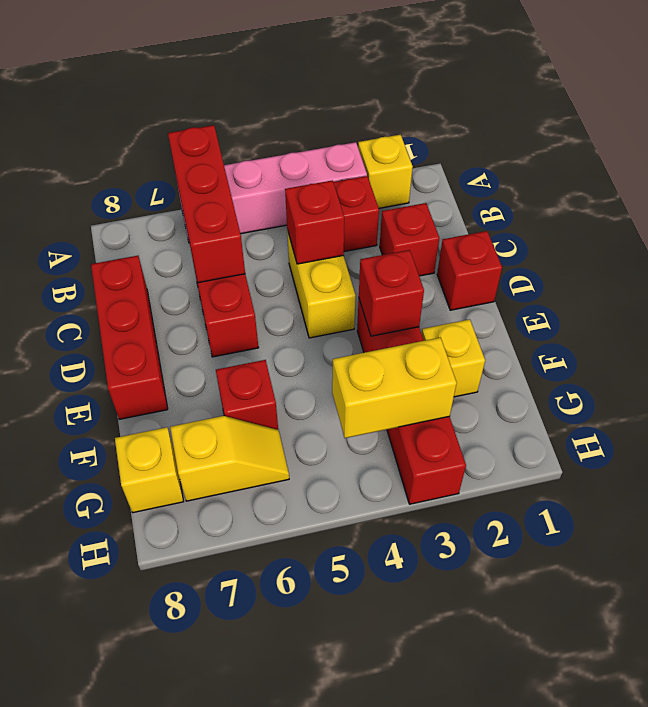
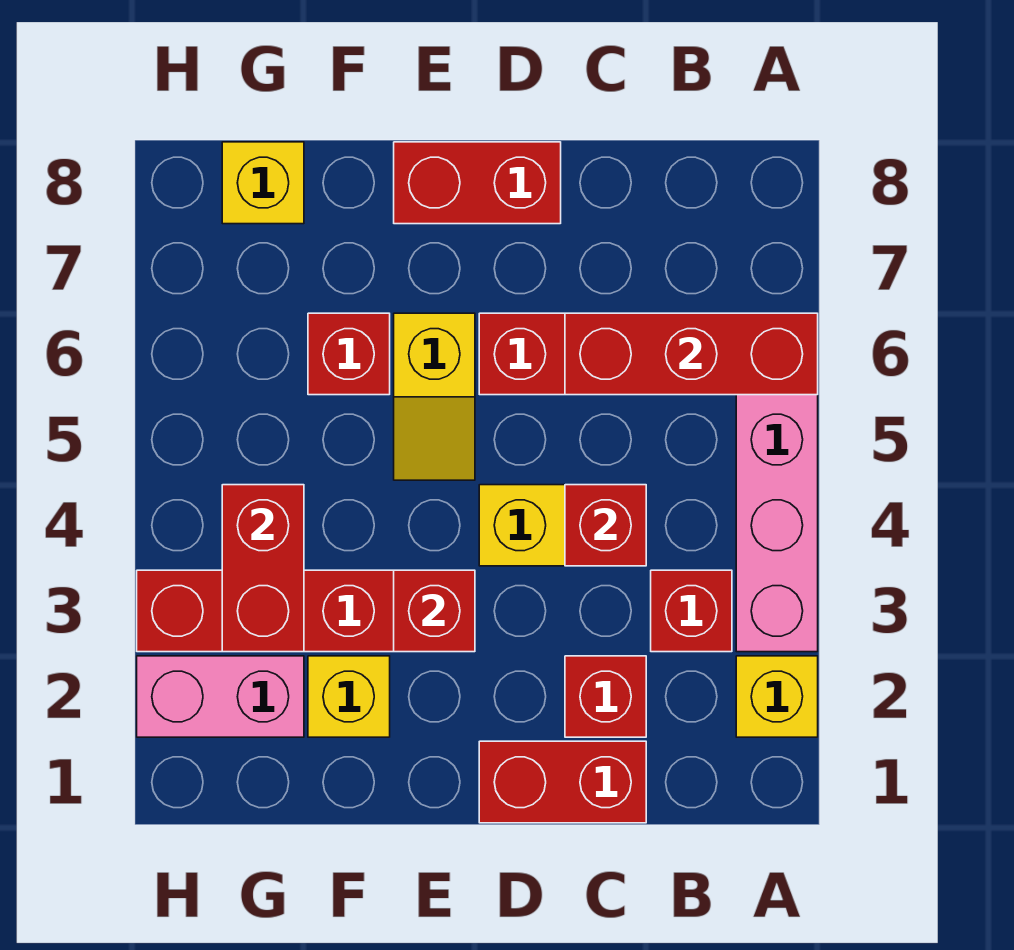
red brick C8:E8 level 1 -> red brick D8:E8 level 1
red brick D1 level 1 -> red brick C1:D1 level 1
none -> pink brick G2:H2 level 1
yellow brick G3:G4 level 2 -> red brick G3:G4 level 2
yellow slope G6:G7 level 1 top 7 -> yellow slope E5:E6 level 1 top 6

